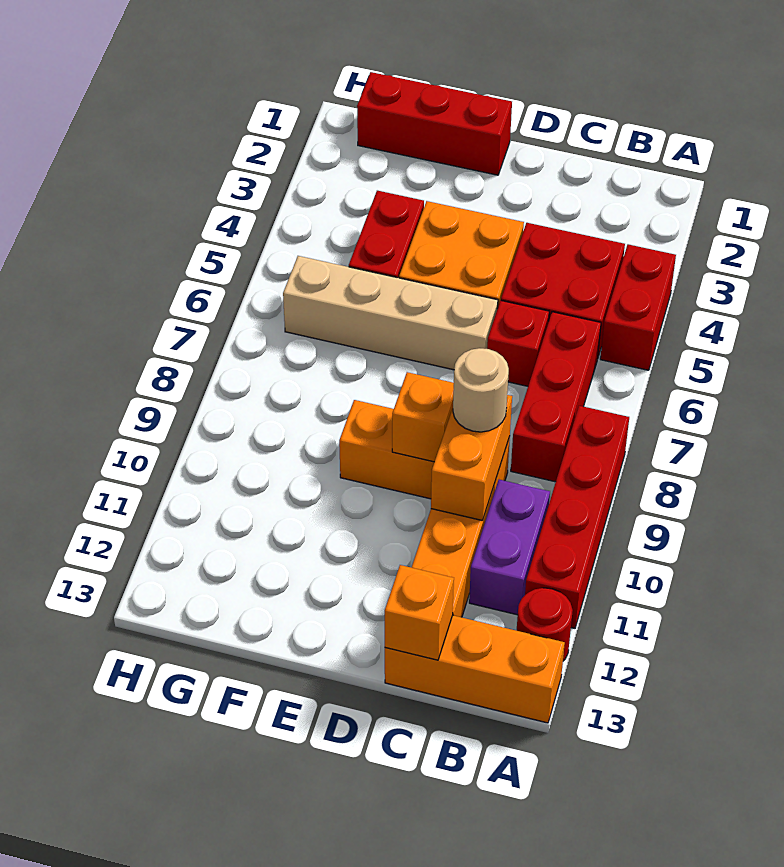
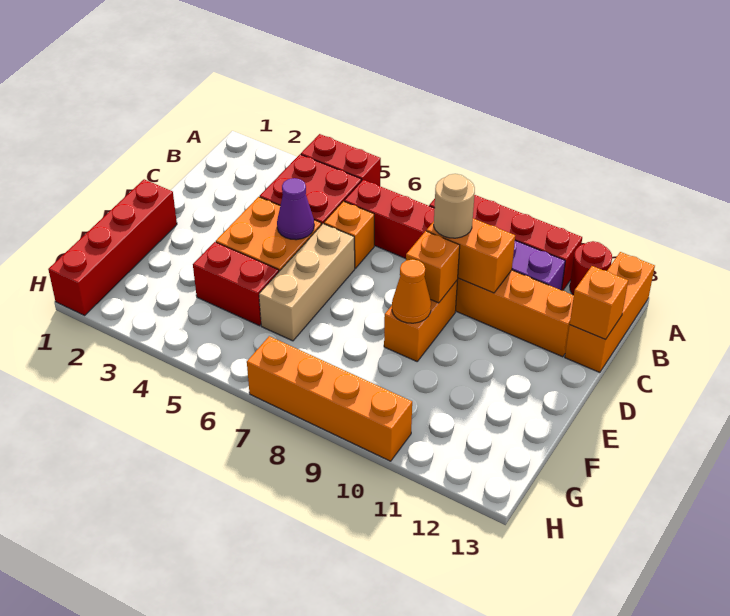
red brick C6 level 1 -> orange brick C6 level 1
none -> purple cone D5 level 2
tan brick D6:G6 level 1 -> tan brick D6:F6 level 1
red brick E1:G1 level 1 -> red brick E1:H1 level 1
none -> orange cone E9 level 2
none -> orange brick H7:H10 level 1

